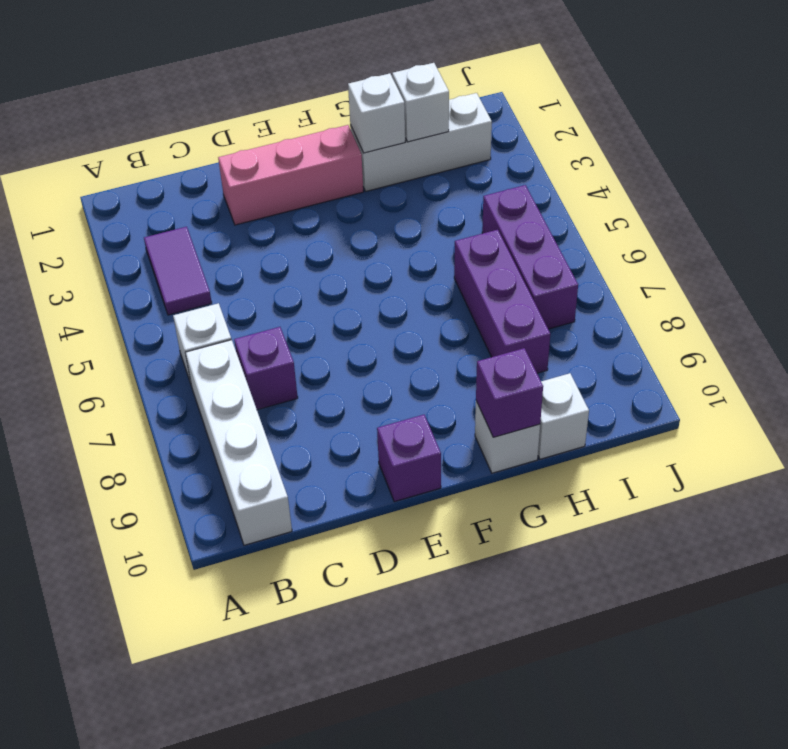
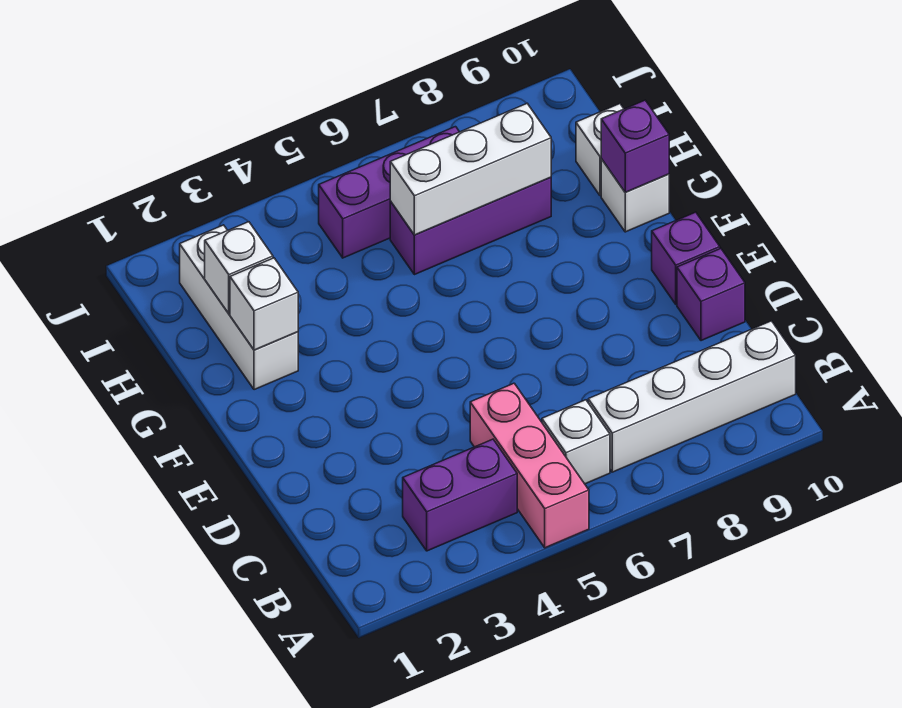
purple tile B3:B4 level 1 -> purple brick B3:B4 level 1
purple brick C7 level 1 -> purple brick D10 level 1
pink brick D2:F2 level 1 -> pink brick A5:C5 level 1
none -> white brick H6:H8 level 2

